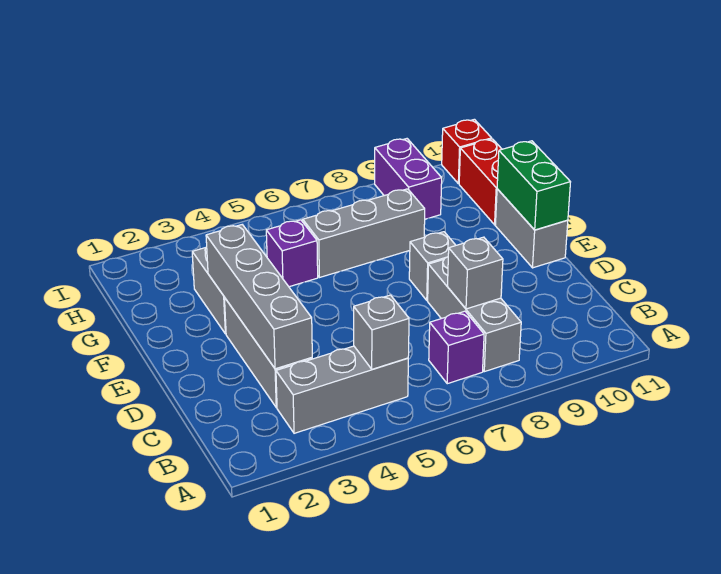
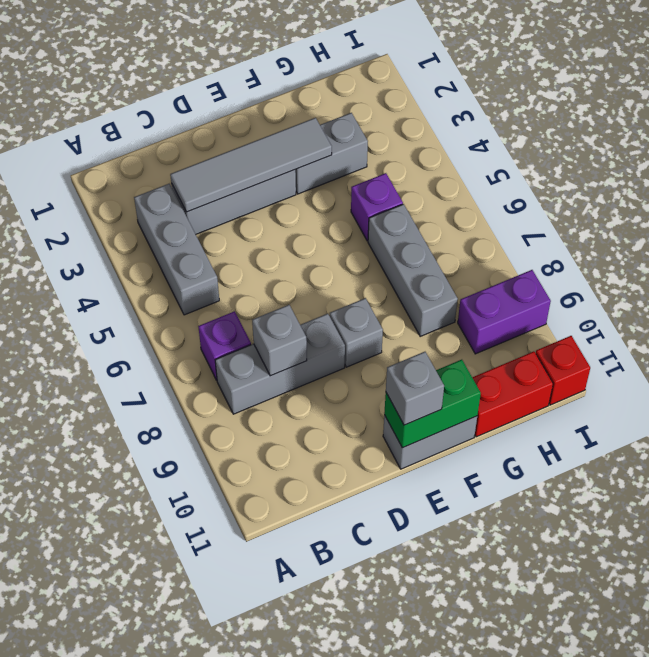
grey brick B5 level 2 -> grey brick E11 level 3
grey brick C3:F3 level 2 -> grey tile C3:F3 level 2

